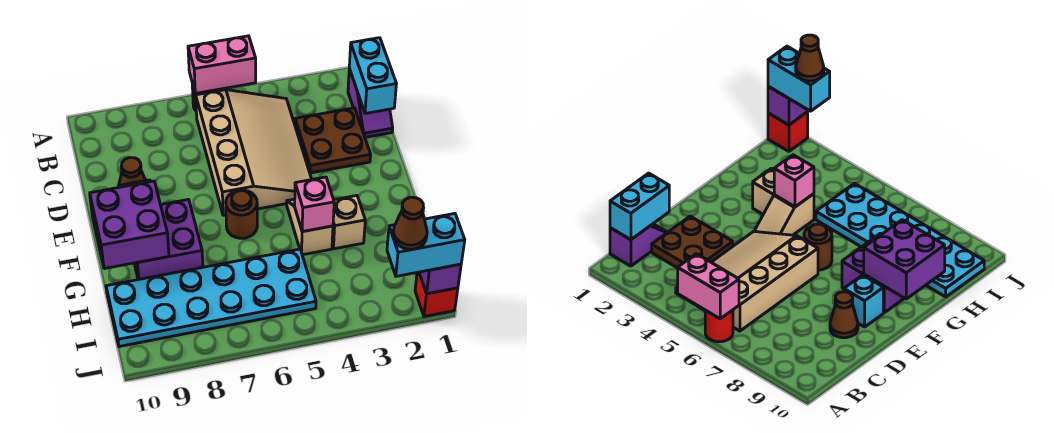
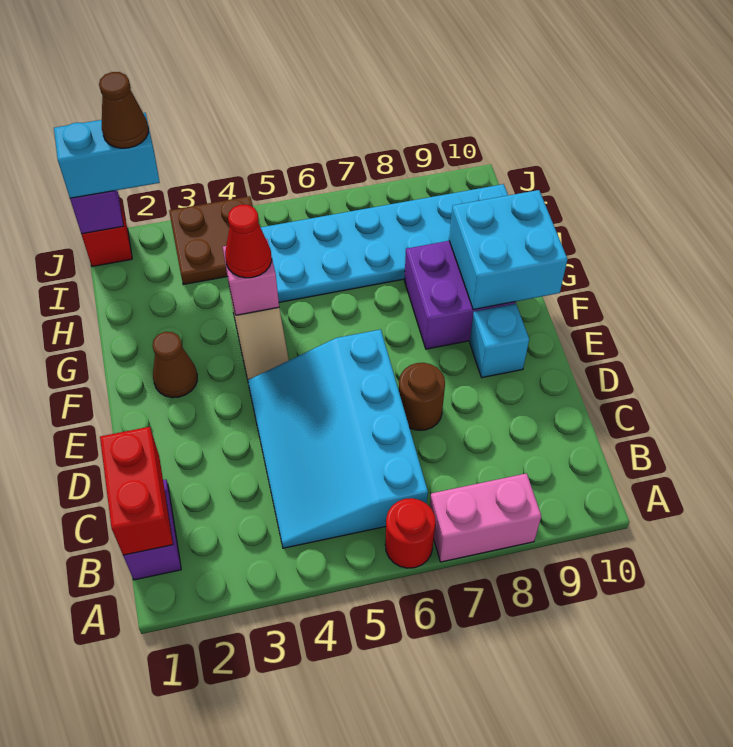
pink brick A5:A6 level 2 -> pink brick A7:A8 level 1
cyan brick B1:C1 level 2 -> red brick B1:C1 level 2
tan slope B4:E6 level 1 top 6 -> cyan slope B4:E6 level 1 top 6
brown plate C2:D3 level 1 -> brown plate I3:J4 level 1
brown cone D9 level 1 -> brown cone F2 level 1
brown round brick F6 level 1 -> brown round brick D7 level 1
purple brick F9:G10 level 2 -> cyan brick F9:G10 level 2
tan brick G3 level 1 -> none
none -> red cone G4 level 3

